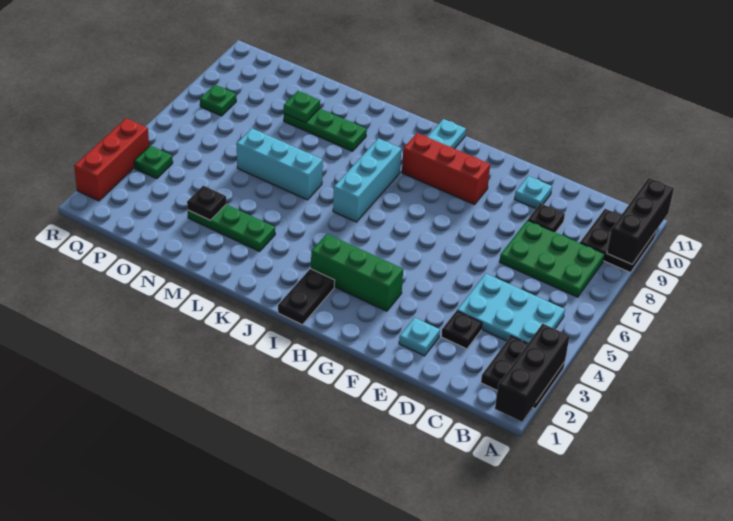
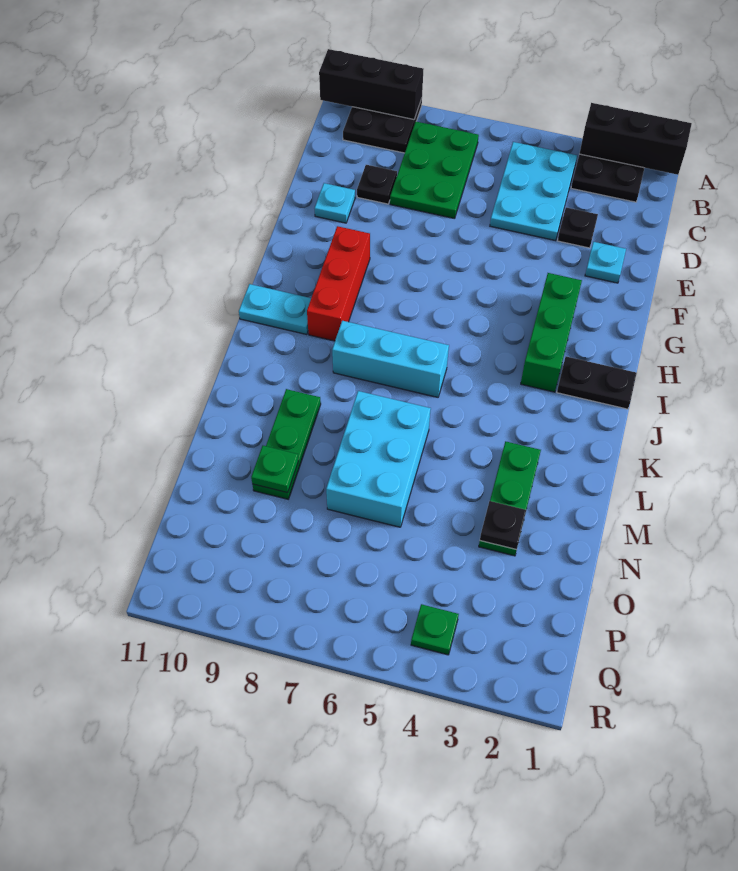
cyan brick L6:N6 level 1 -> cyan brick L6:N7 level 1
green plate Q8 level 1 -> none
red brick R2:R4 level 1 -> none

